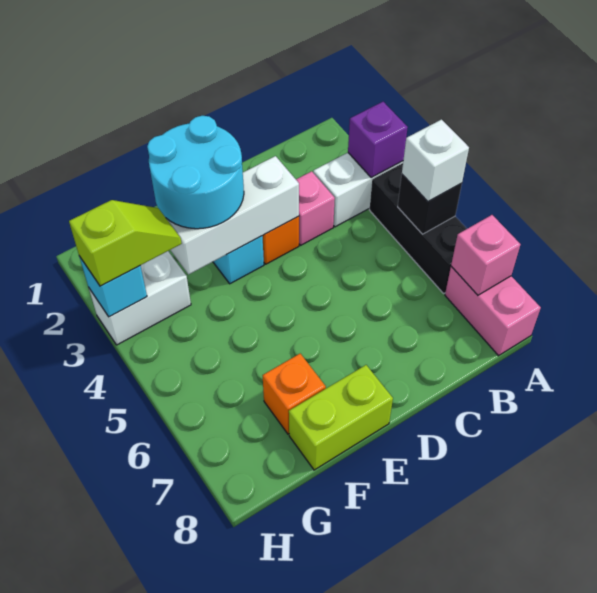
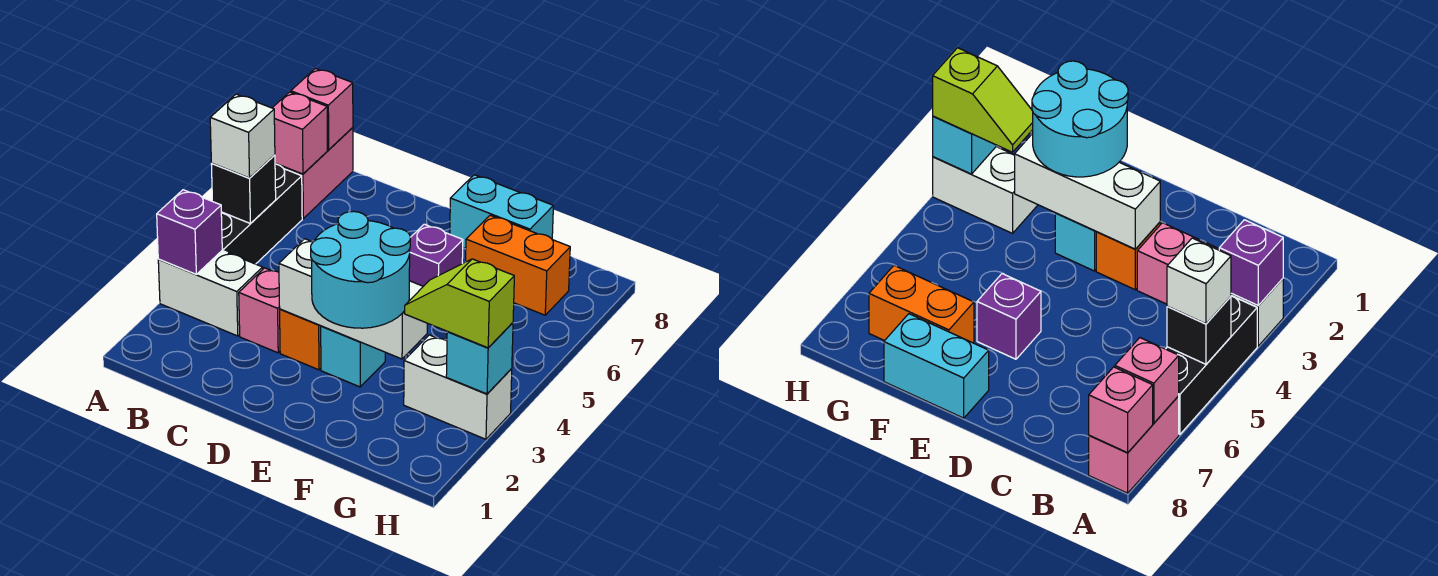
none -> pink brick A8 level 2
none -> purple brick E6 level 1
lime brick E8:F8 level 1 -> cyan brick E8:F8 level 1
orange brick F7 level 1 -> orange brick F7:G7 level 1

